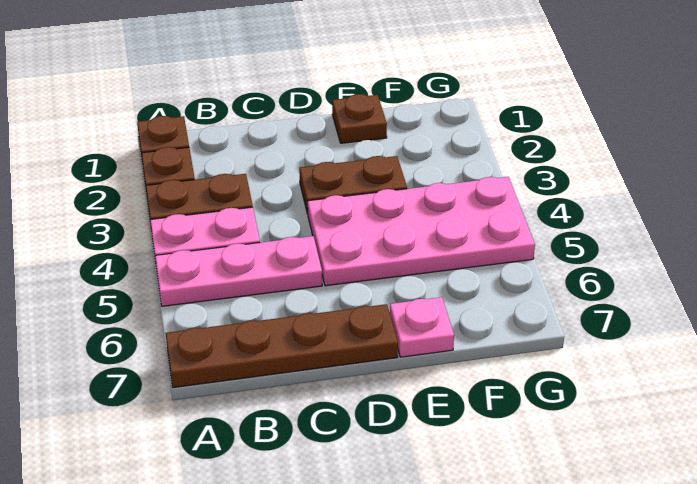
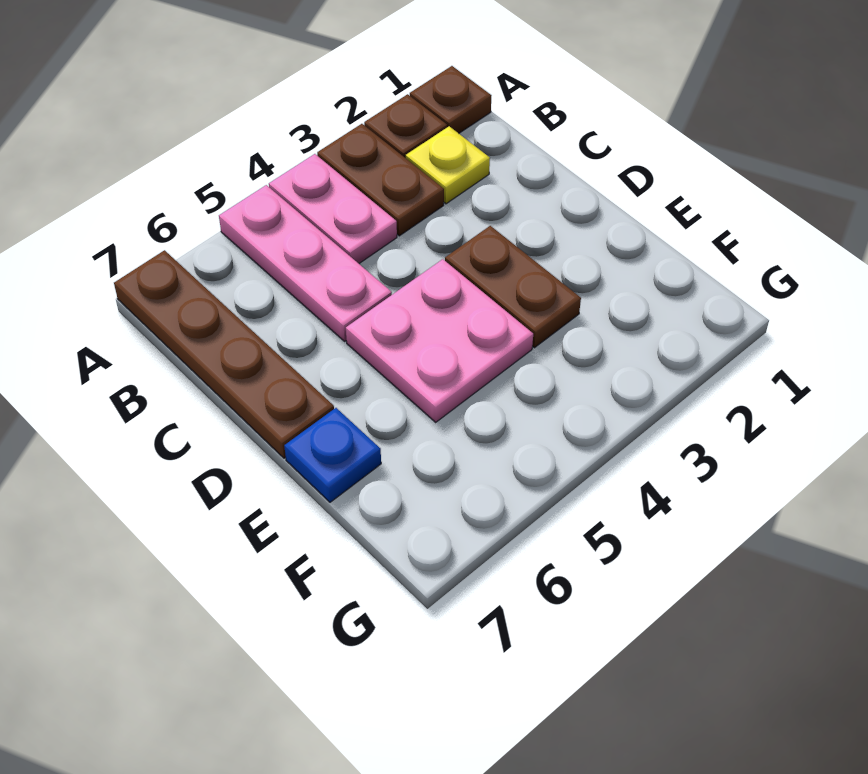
none -> yellow plate B2 level 1
pink plate D4:G5 level 1 -> pink plate D4:E5 level 1
brown plate E1 level 1 -> none
pink plate E7 level 1 -> blue plate E7 level 1

